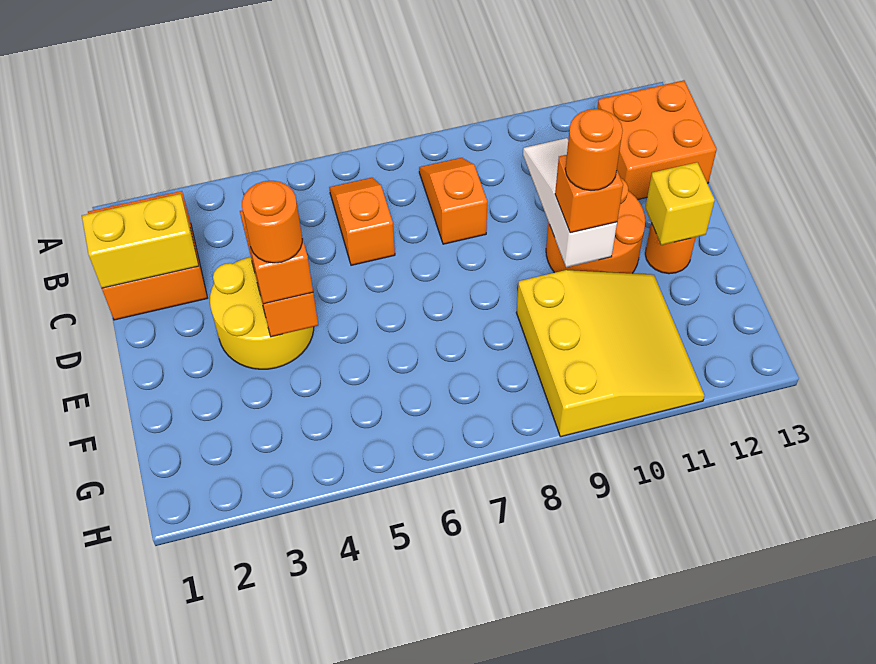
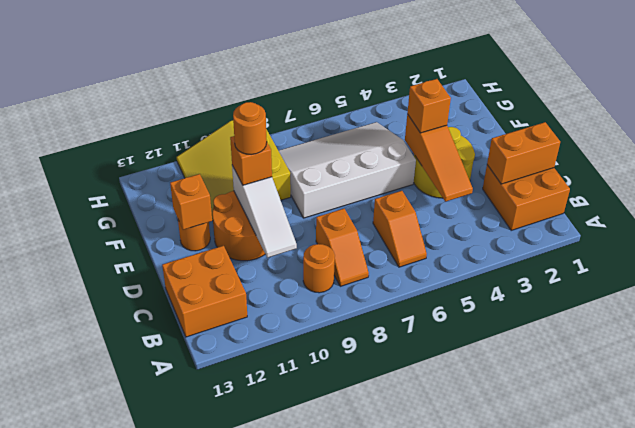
yellow brick C1:C2 level 2 -> orange brick C1:C2 level 2
orange round brick E4 level 4 -> orange round brick B9 level 1
none -> white slope E5:G8 level 1 top E
yellow brick E12 level 2 -> orange brick E12 level 2

